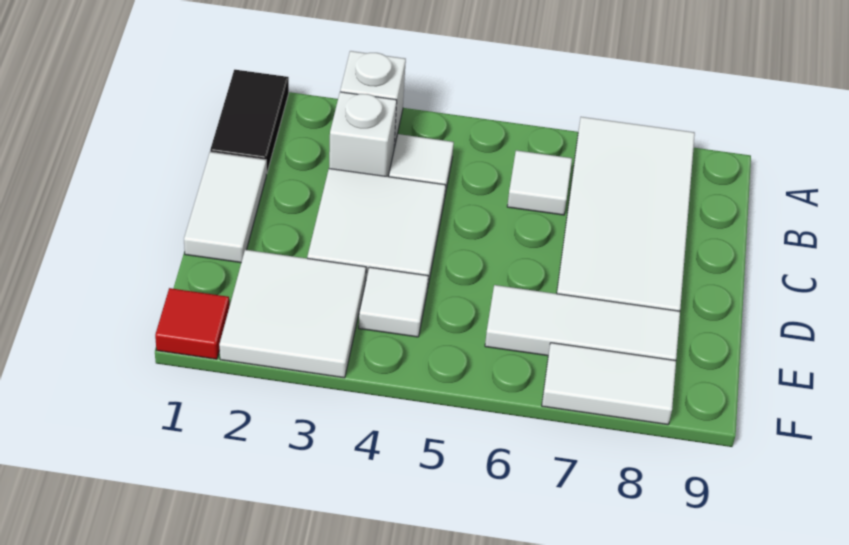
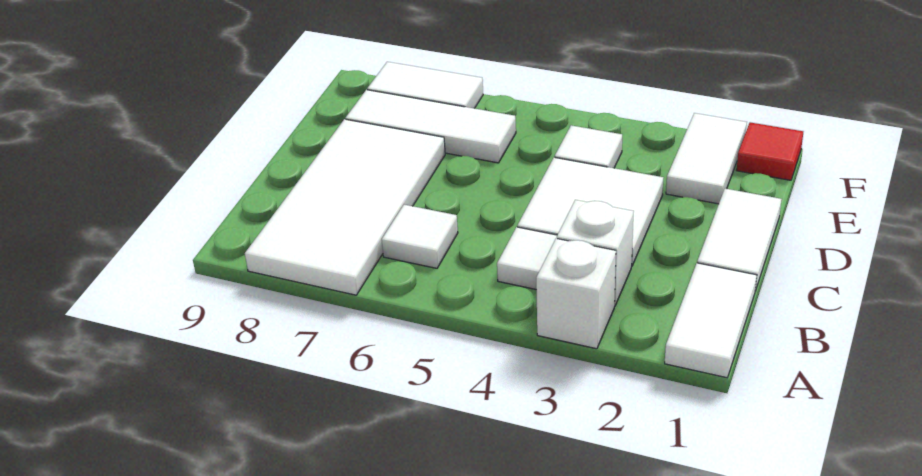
black tile A1:B1 level 1 -> white tile A1:B1 level 1
white tile E2:F3 level 1 -> white tile E2:F2 level 1

